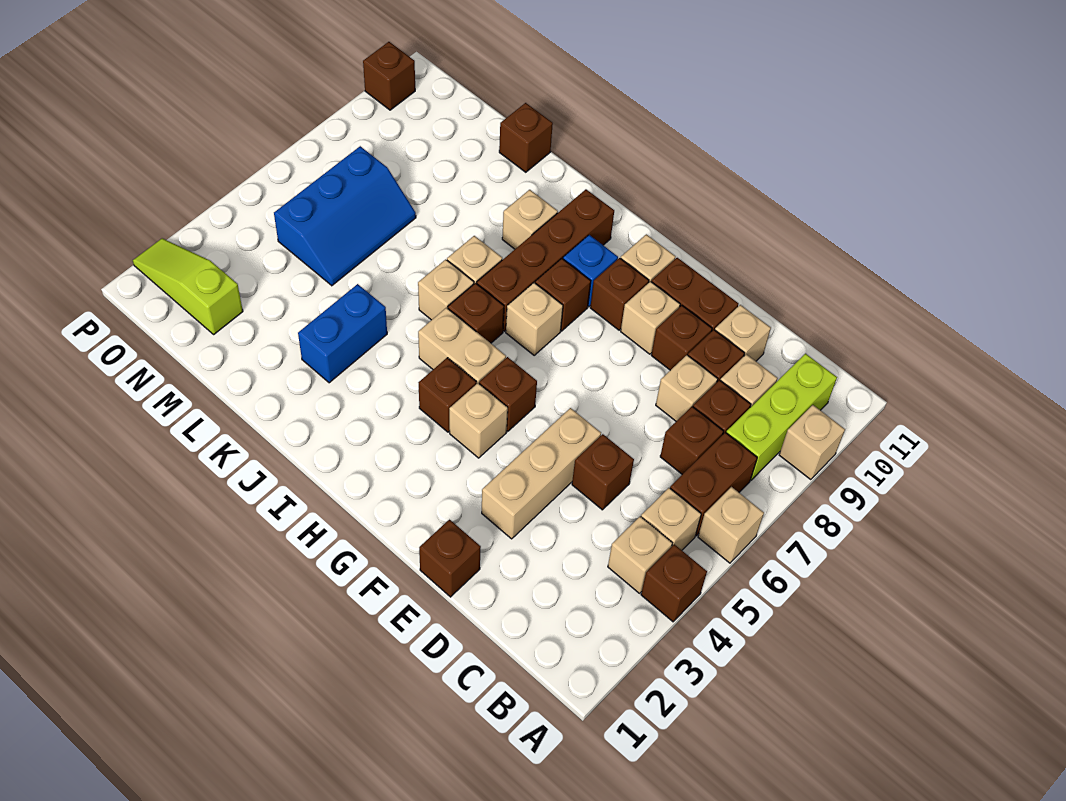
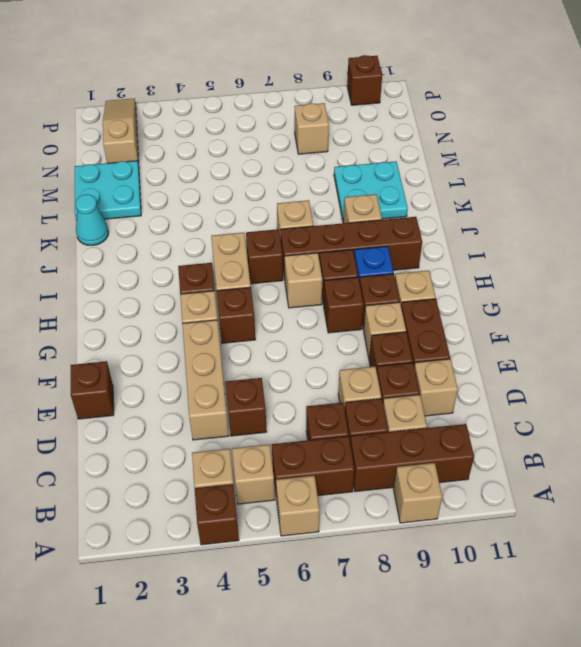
lime brick B8:B10 level 1 -> brown brick B8:B10 level 1
tan brick E3:E5 level 1 -> tan brick D4:F4 level 1
tan brick J6 level 1 -> tan brick N8 level 1
none -> cyan cone K1 level 1
blue brick K3:K4 level 1 -> none
none -> cyan plate K9:L10 level 1
none -> cyan plate L1:M2 level 1
brown brick L11 level 1 -> brown brick G8 level 1
blue slope M5:N7 level 1 top N -> none
lime slope N2:P2 level 1 top N -> tan slope N2:P2 level 1 top N

